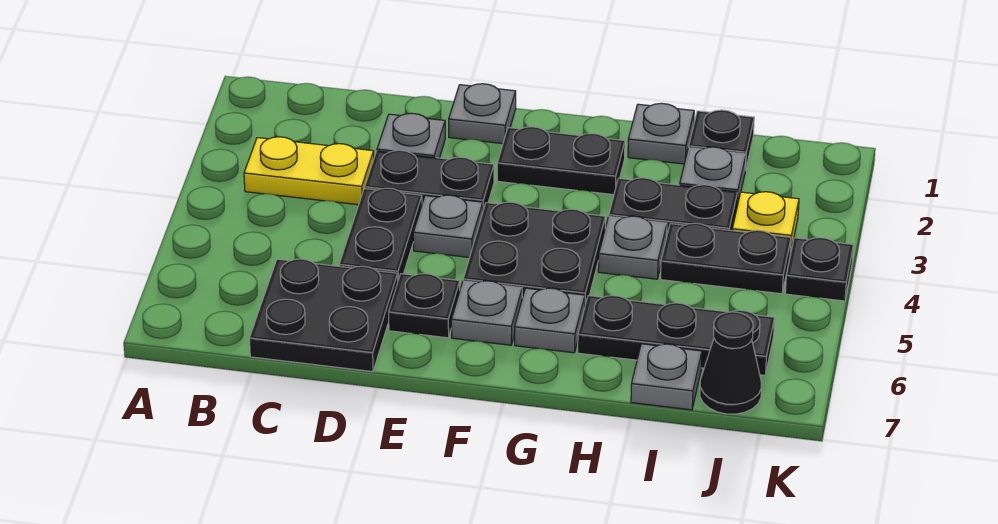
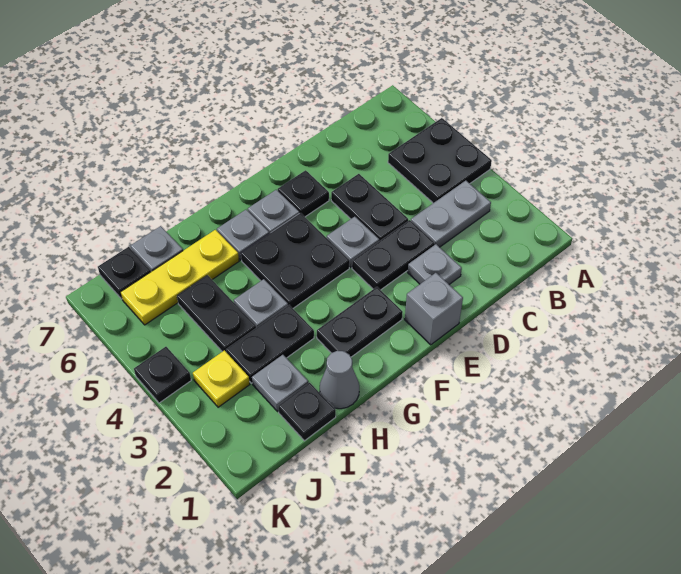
yellow plate B3:C3 level 1 -> grey plate B3:C3 level 1
black plate C6:D7 level 1 -> black plate A4:B5 level 1
grey plate E1 level 1 -> grey brick E1 level 1
grey plate H1 level 1 -> grey cone H1 level 1
black plate H6:J6 level 1 -> yellow plate H6:J6 level 1
black plate I4:J4 level 1 -> black plate I4:I5 level 1
black cone J7 level 1 -> black plate J7 level 1

